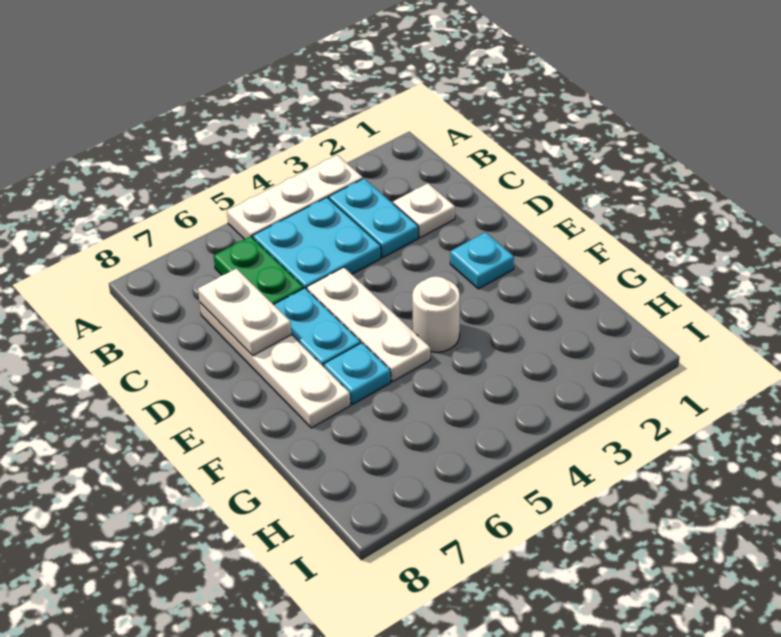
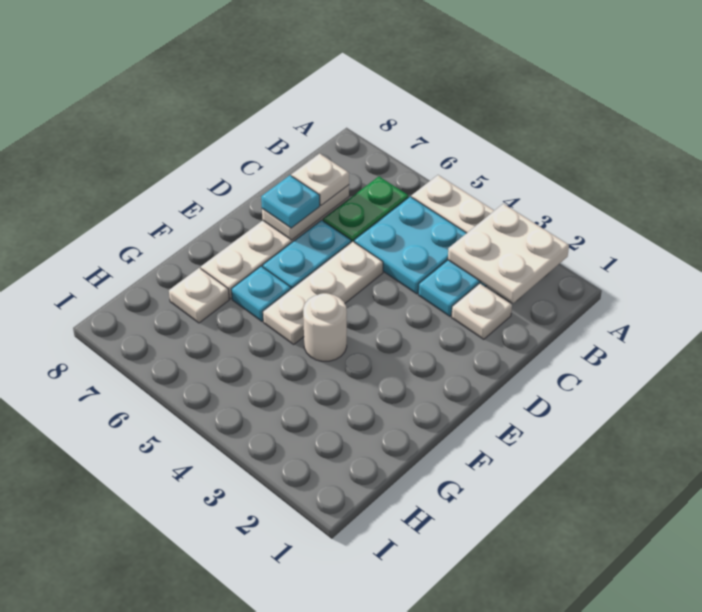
none -> white plate A2:B3 level 2
none -> white plate C7 level 3
cyan plate E2 level 1 -> cyan plate D7 level 3
none -> white plate G7 level 1

